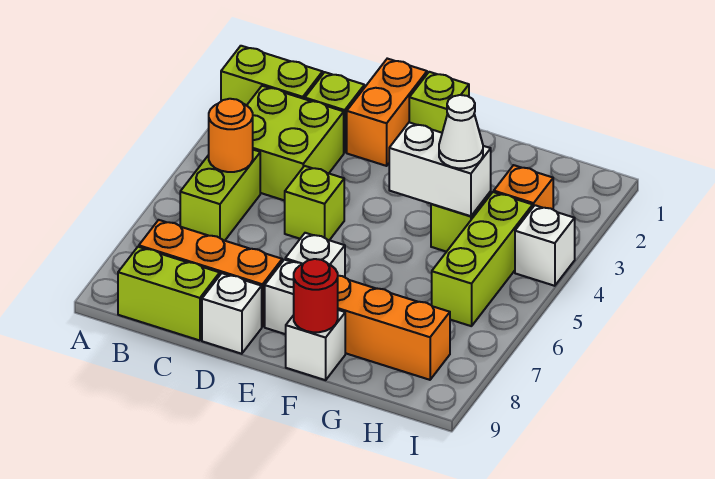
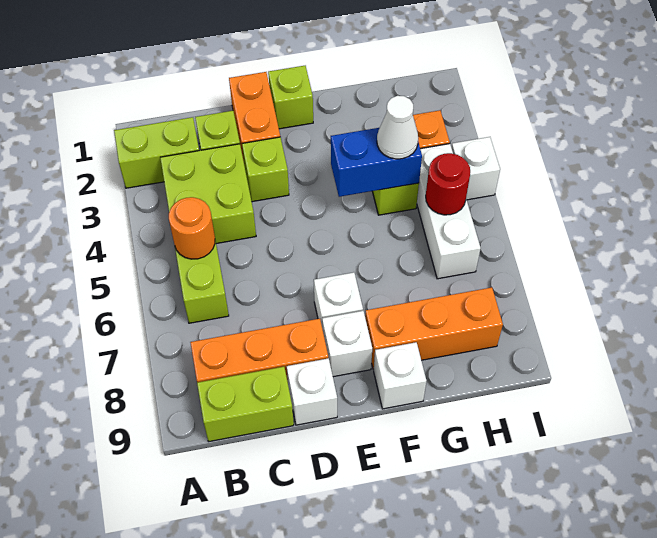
lime brick D5 level 1 -> lime brick D3 level 1
white brick F4:G4 level 2 -> blue brick F4:G4 level 2
red round brick F9 level 2 -> red round brick H5 level 2
lime brick H4:H6 level 1 -> white brick H4:H6 level 1

